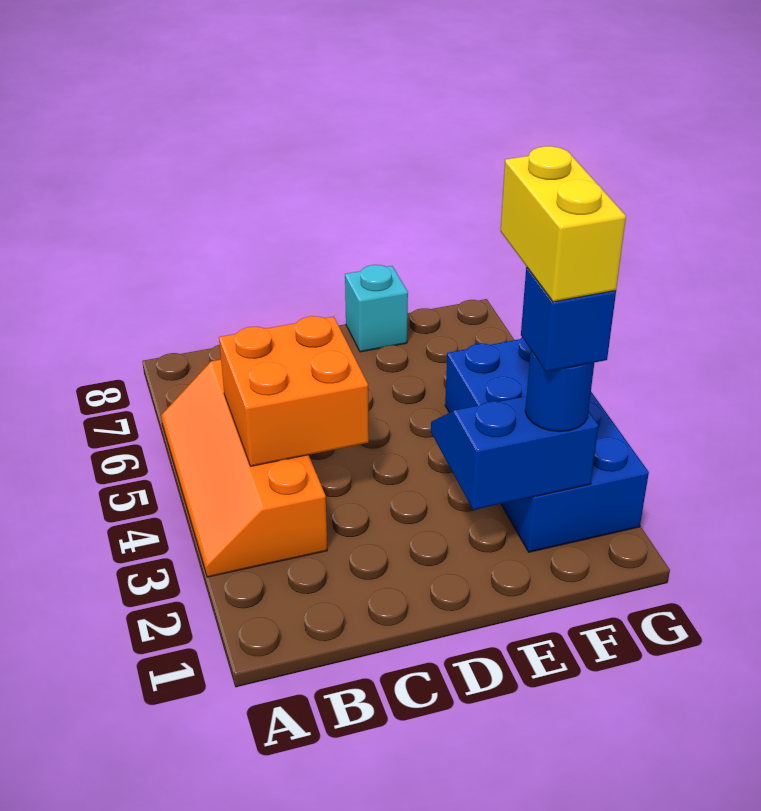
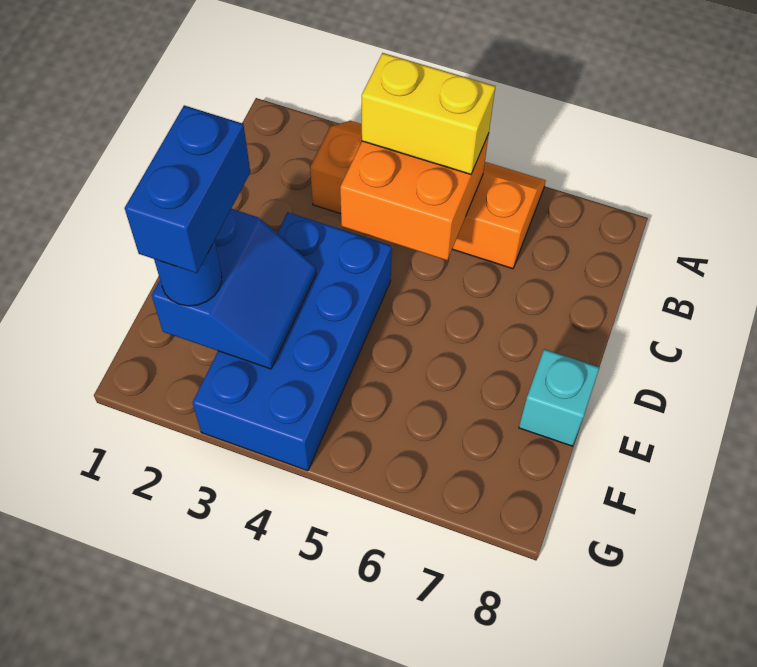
blue brick F2:G5 level 1 -> blue brick D3:G4 level 1
blue brick F2 level 4 -> blue brick E2:F2 level 4
yellow brick F2:F3 level 5 -> yellow brick B4:B5 level 3

